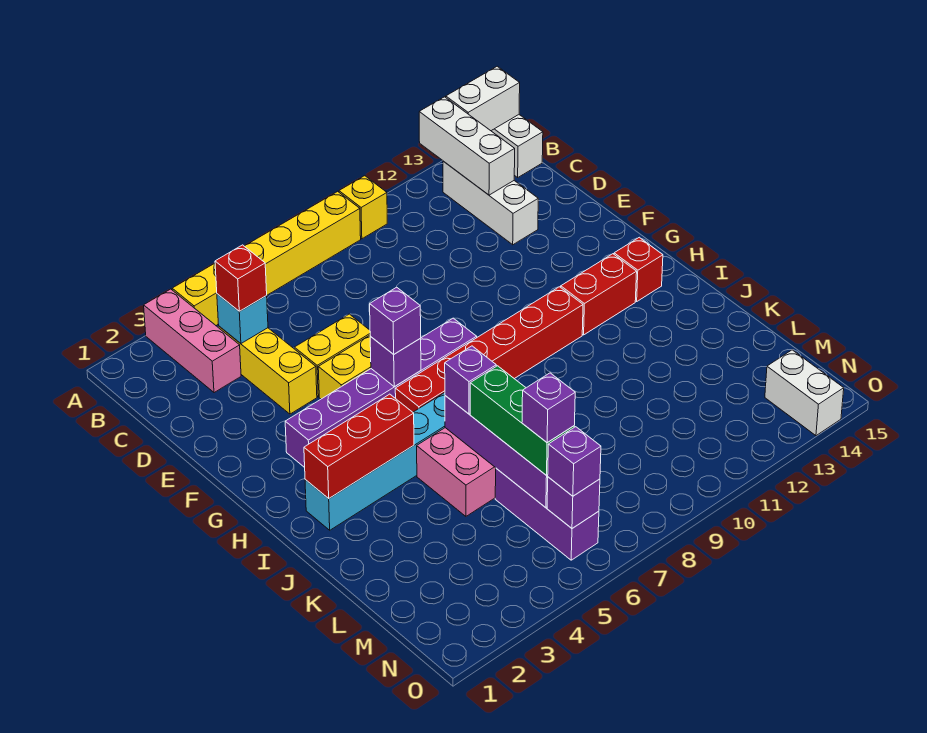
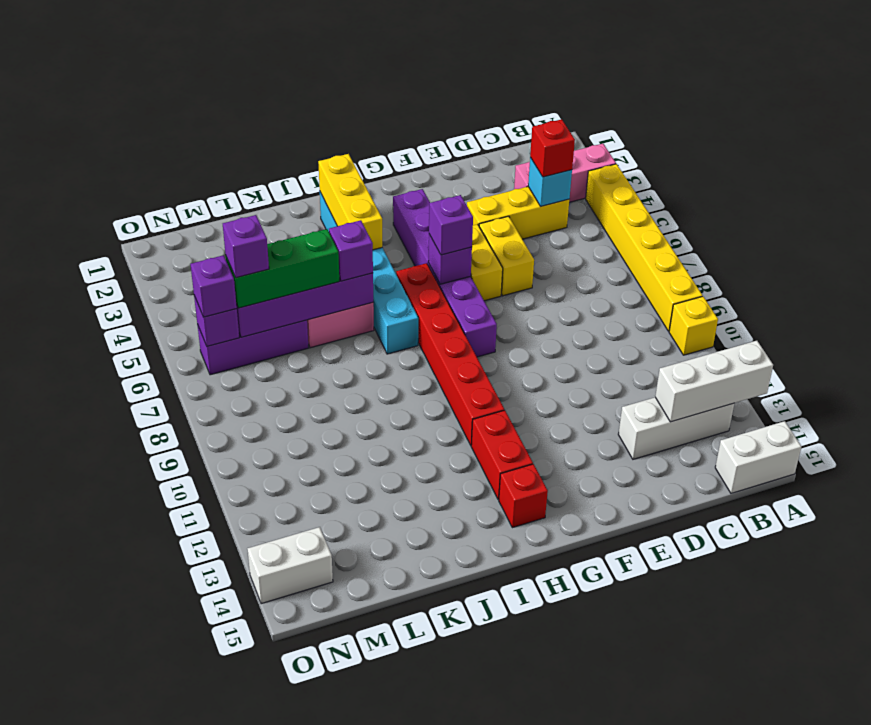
white brick A14:A15 level 2 -> none
red brick I2:I4 level 2 -> yellow brick I2:I4 level 2

